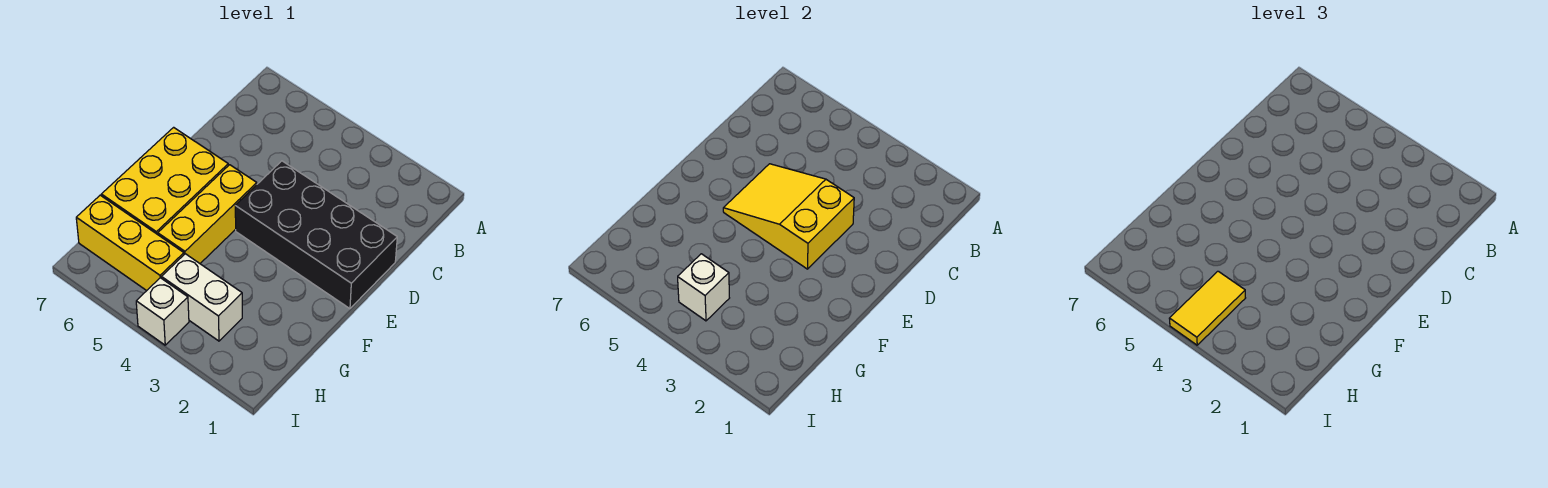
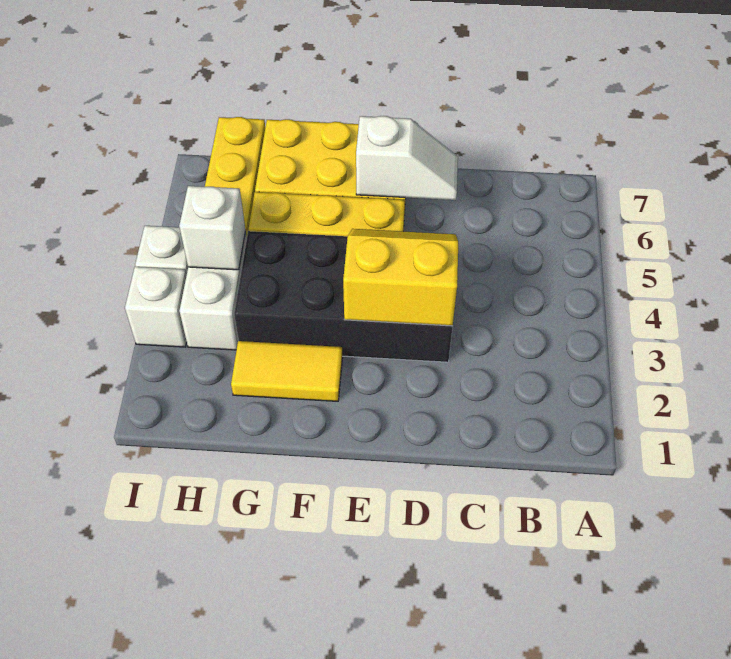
black brick D1:E4 level 1 -> black brick D3:G4 level 1
yellow slope D3:E5 level 2 top 3 -> yellow slope D3:E4 level 2 top 3
none -> white slope D6:E6 level 2 top E
yellow tile H4:I4 level 3 -> yellow tile F2:G2 level 1
none -> white brick I3 level 1

